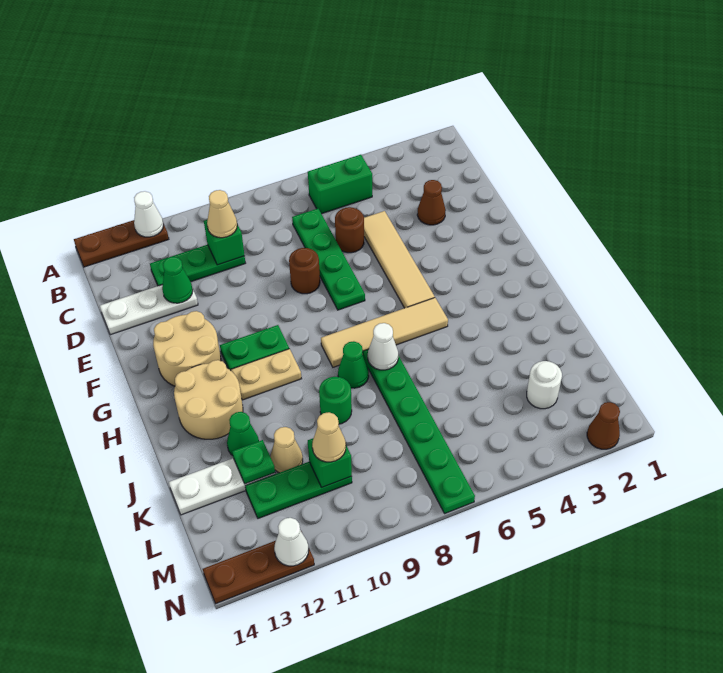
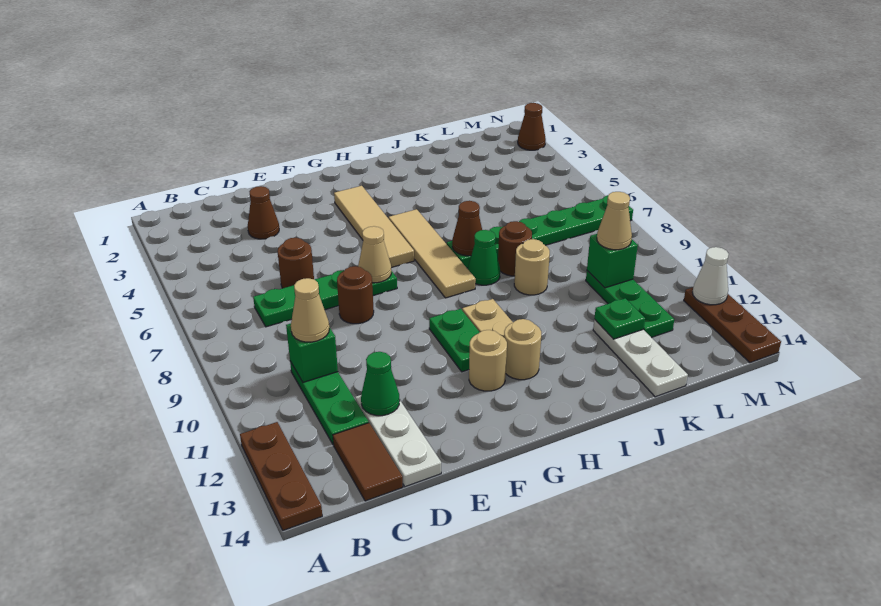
white cone A12 level 2 -> none
green brick B5:B6 level 1 -> none
none -> brown tile C13:C14 level 1
tan tile D5:G5 level 1 -> tan tile G3:G6 level 1
tan round brick F12:G13 level 1 -> tan round brick G12 level 1
tan round brick H12:I13 level 1 -> tan round brick H12 level 1
white cone I7 level 2 -> brown cone I7 level 2
none -> brown round brick J8 level 1
green round brick J9 level 1 -> tan round brick J9 level 1
green cone J12 level 1 -> none
tan cone K11 level 1 -> tan cone F7 level 2
white round brick L3 level 1 -> none

